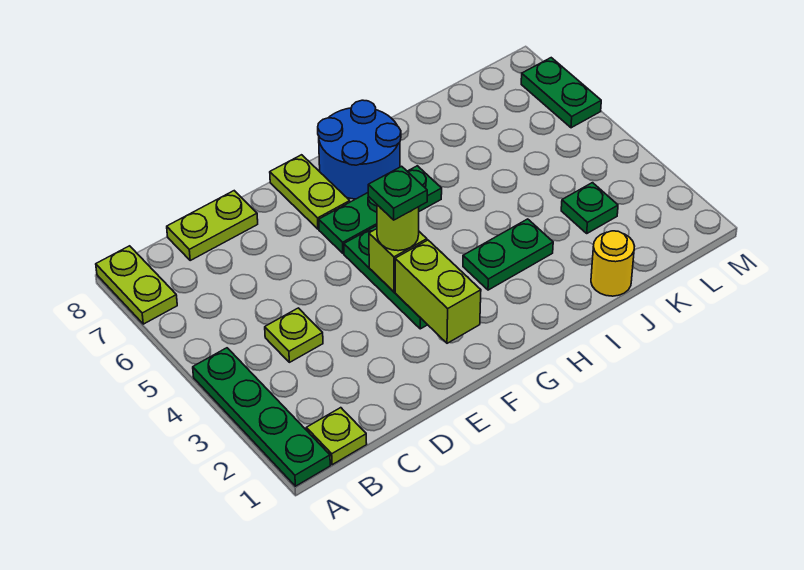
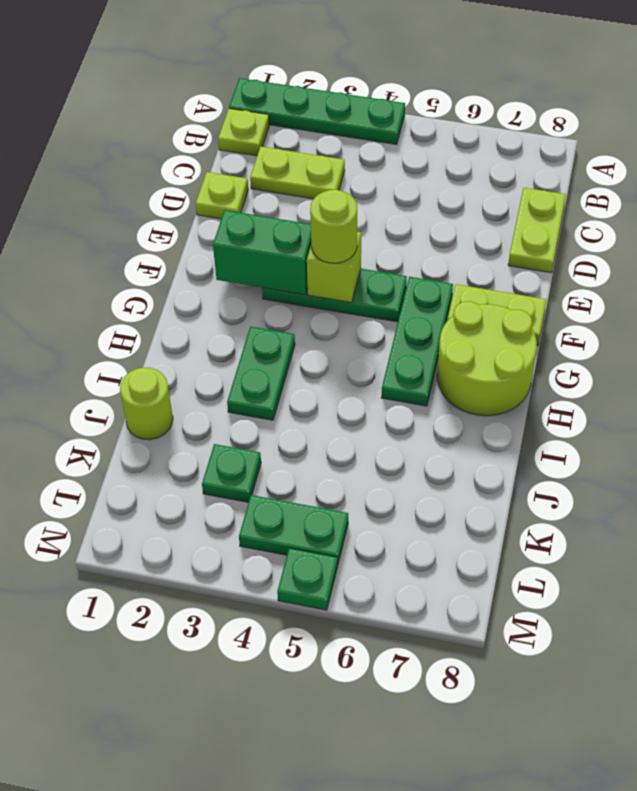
lime plate A7:A8 level 1 -> lime plate C2:C3 level 1
lime plate C4 level 1 -> lime plate D1 level 1
lime brick F2:F3 level 2 -> green brick F2:F3 level 2
green plate F4 level 4 -> green plate M5 level 1
blue round brick G7:H8 level 1 -> lime round brick G7:H8 level 1
yellow round brick J1 level 1 -> lime round brick J1 level 1
green plate M6:M7 level 1 -> green plate L4:L5 level 1

